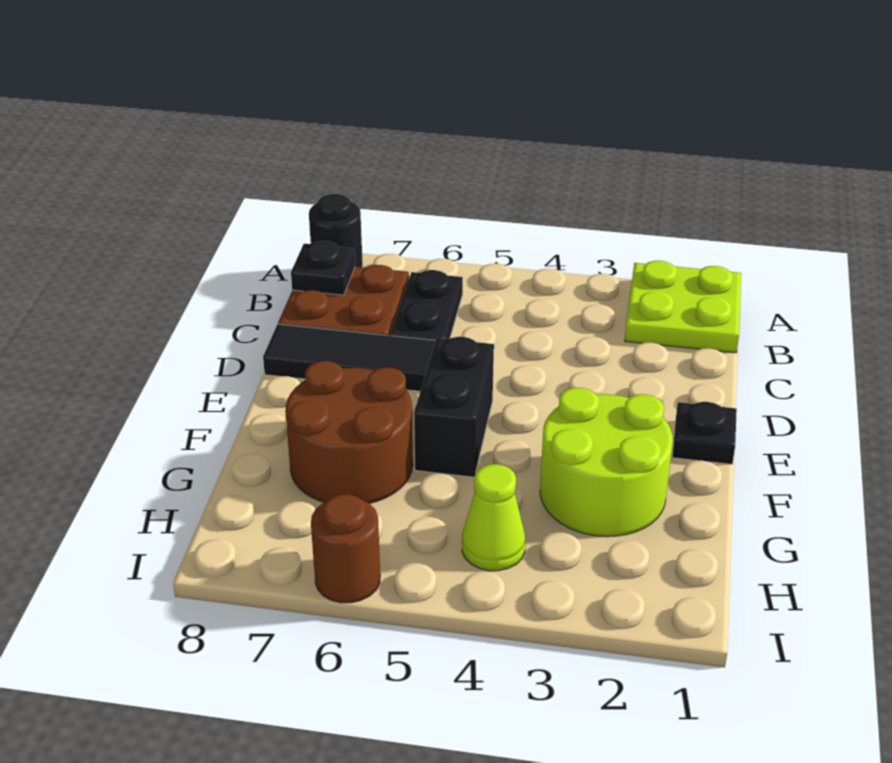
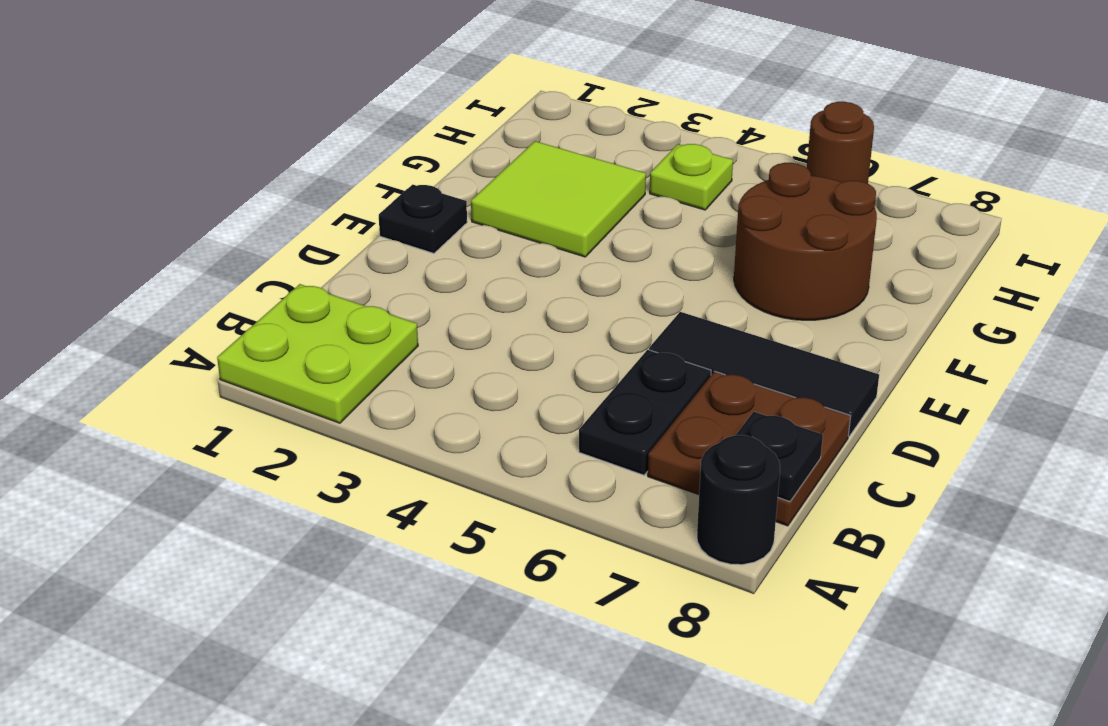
black brick E5:F5 level 1 -> none
lime round brick F2:G3 level 1 -> lime tile F2:G3 level 1
lime cone H4 level 1 -> lime plate H4 level 1

